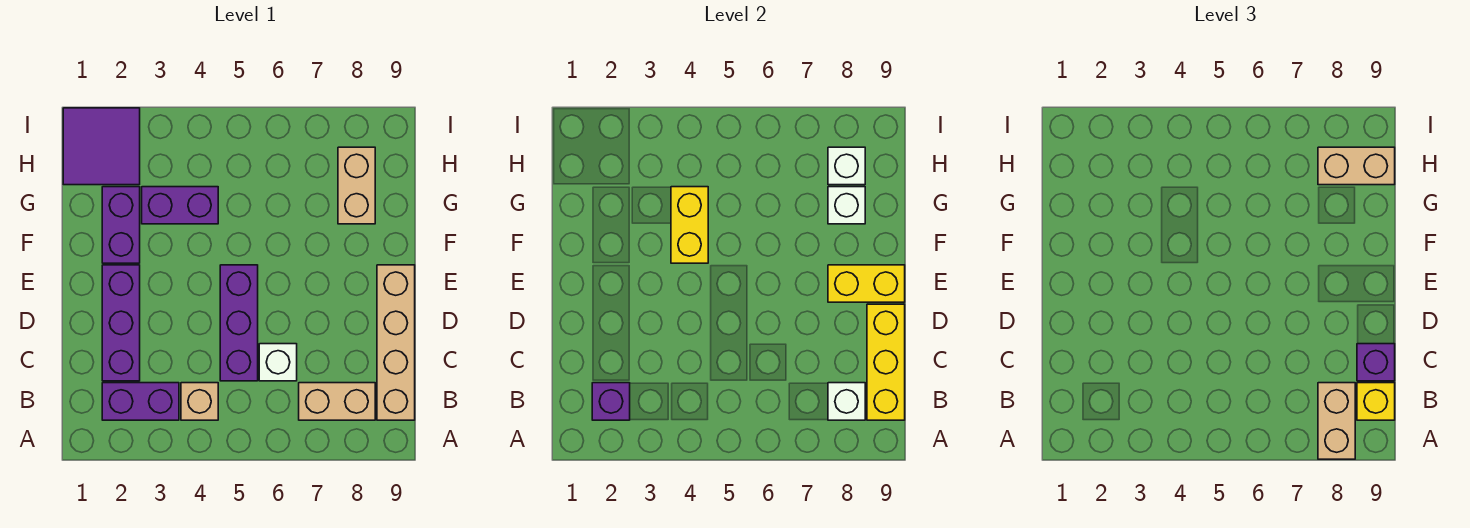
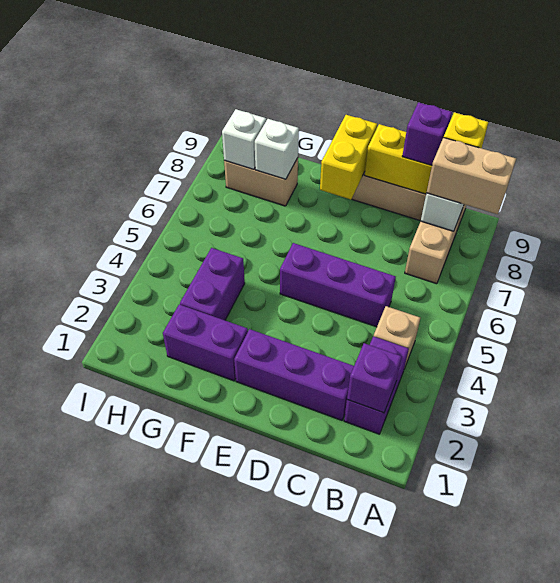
white brick C6 level 1 -> none
yellow brick F4:G4 level 2 -> none
purple tile H1:I2 level 1 -> none
tan brick H8:H9 level 3 -> none

